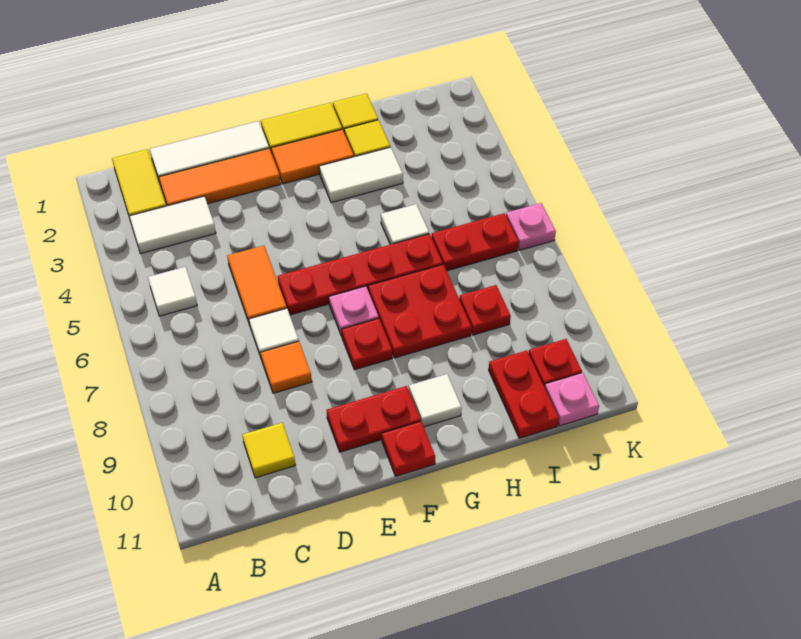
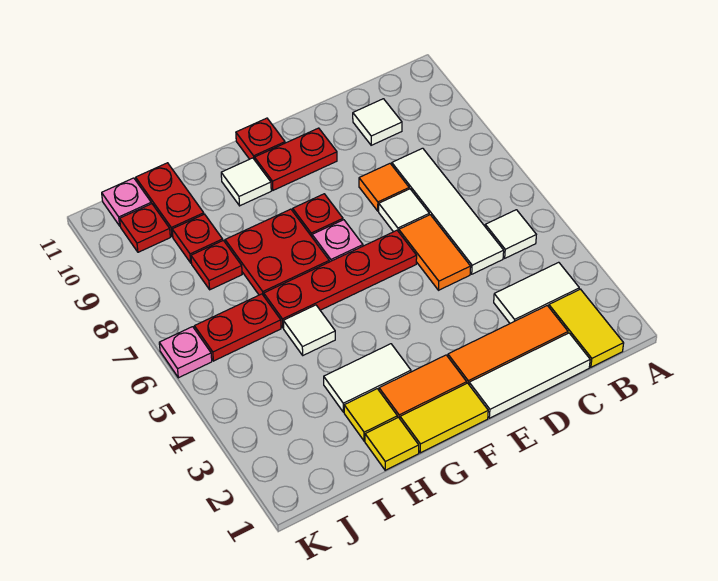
none -> white tile C5:C8 level 1
yellow tile C10 level 1 -> white tile C10 level 1
none -> red plate I9 level 1

